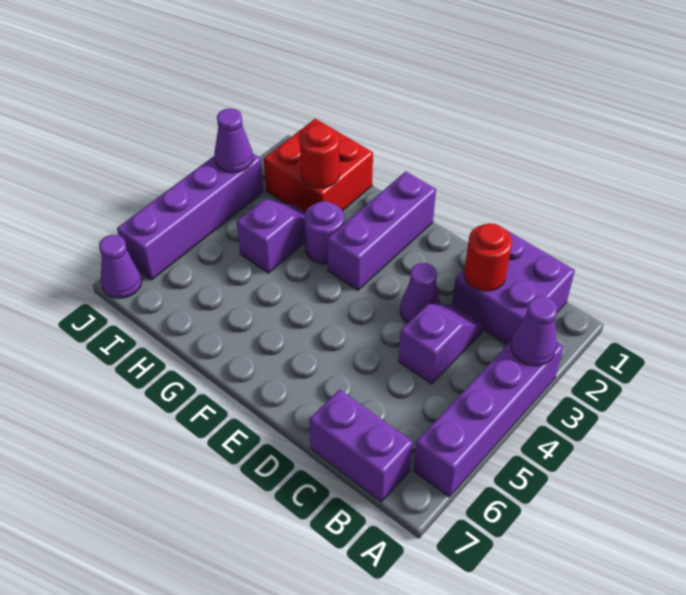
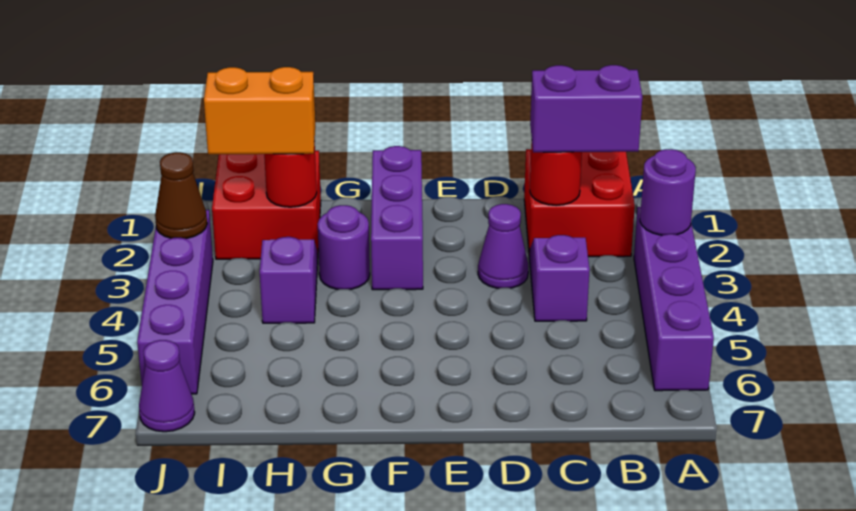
purple cone A3 level 2 -> purple round brick A3 level 2
purple brick B1:C2 level 1 -> red brick B1:C2 level 1
purple brick B7:C7 level 1 -> purple brick B2:C2 level 3
none -> orange brick H2:I2 level 3
purple cone J3 level 2 -> brown cone J3 level 2

